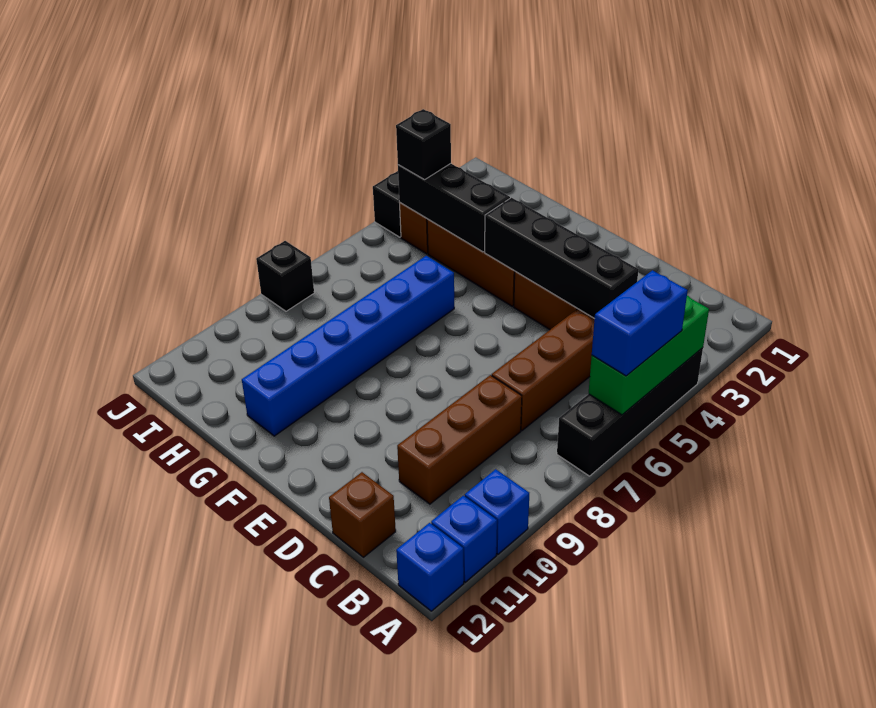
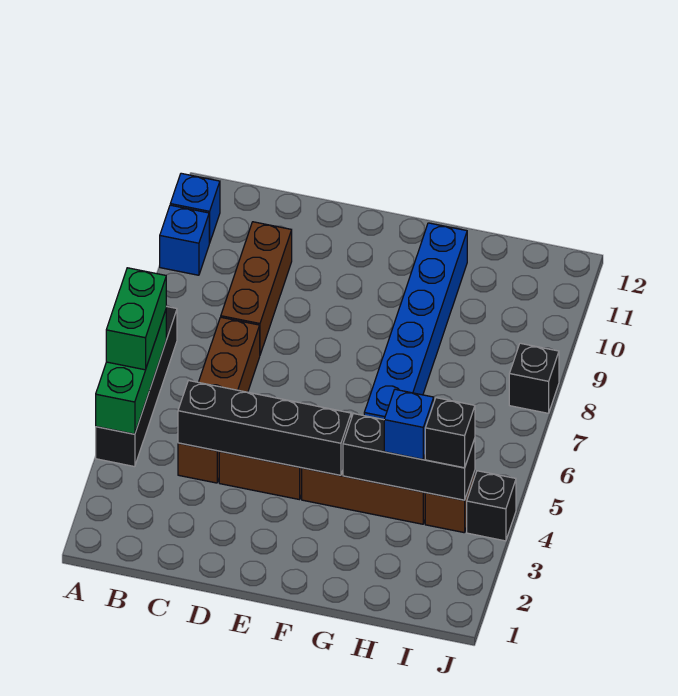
blue brick A5:A6 level 3 -> green brick A5:A6 level 3
blue brick A12 level 1 -> blue brick H4 level 3
brown brick C12 level 1 -> none

